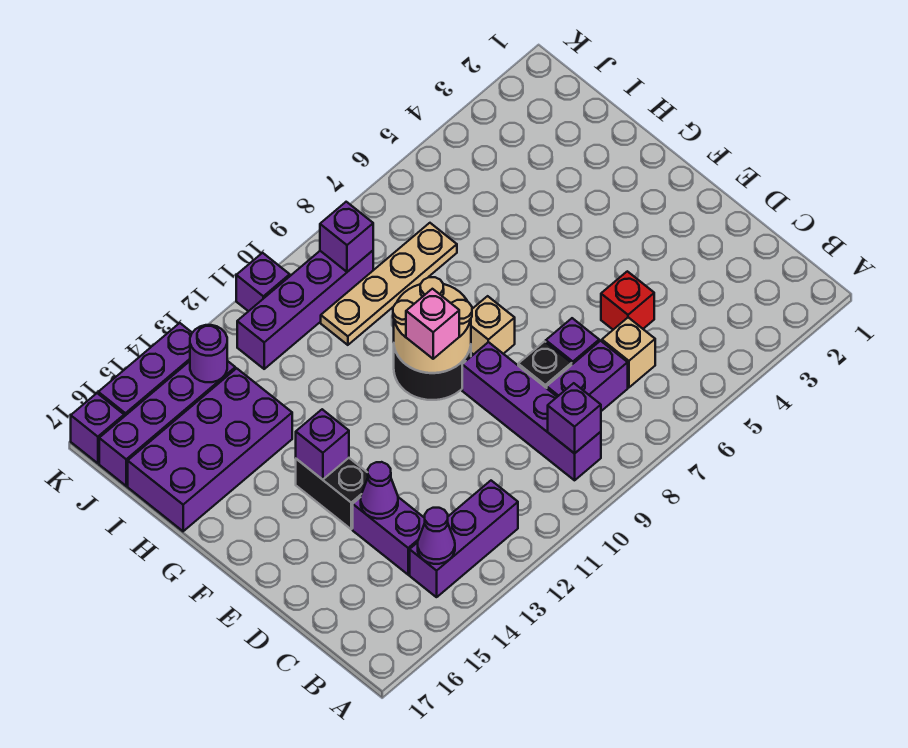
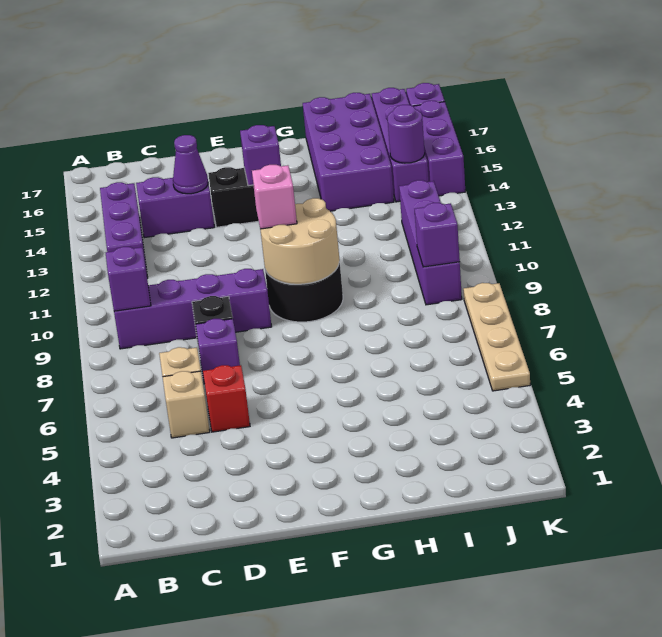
purple cone B14 level 2 -> none
purple brick C7:C8 level 1 -> none
tan brick F8 level 1 -> tan brick C5 level 1
tan plate I7:I10 level 1 -> tan plate K5:K8 level 1
purple brick K11 level 1 -> none

